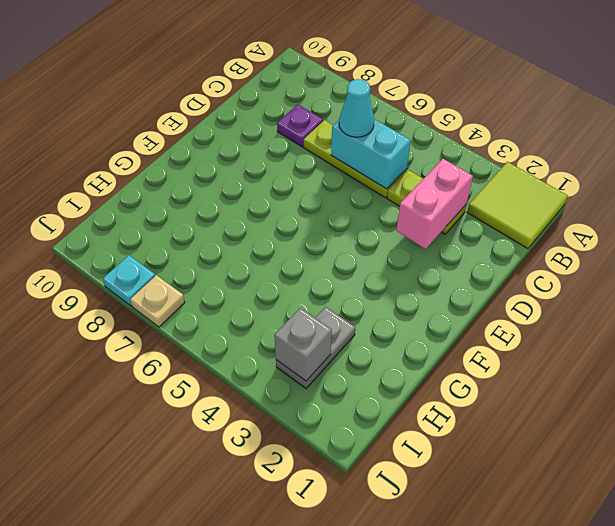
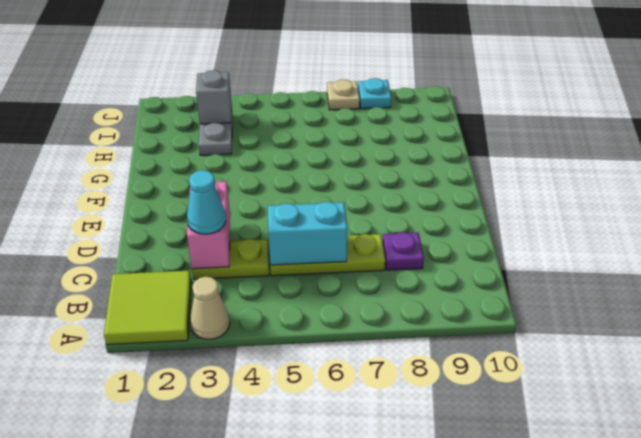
none -> tan cone A3 level 1
cyan cone C6 level 3 -> cyan cone C3 level 3

